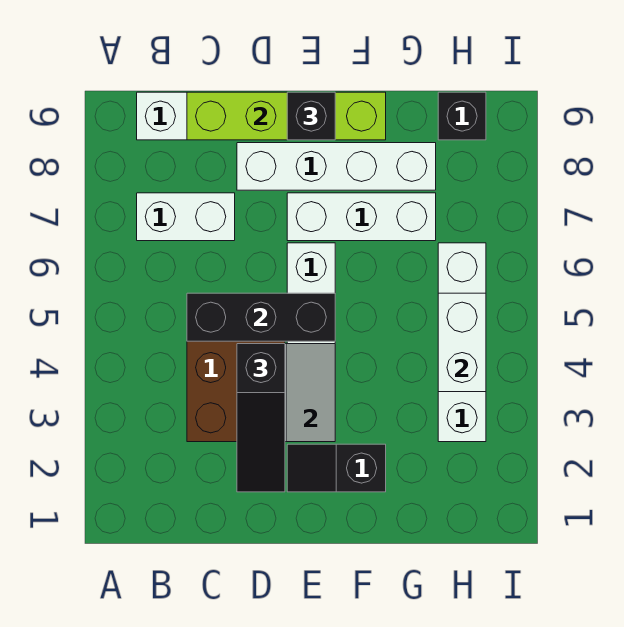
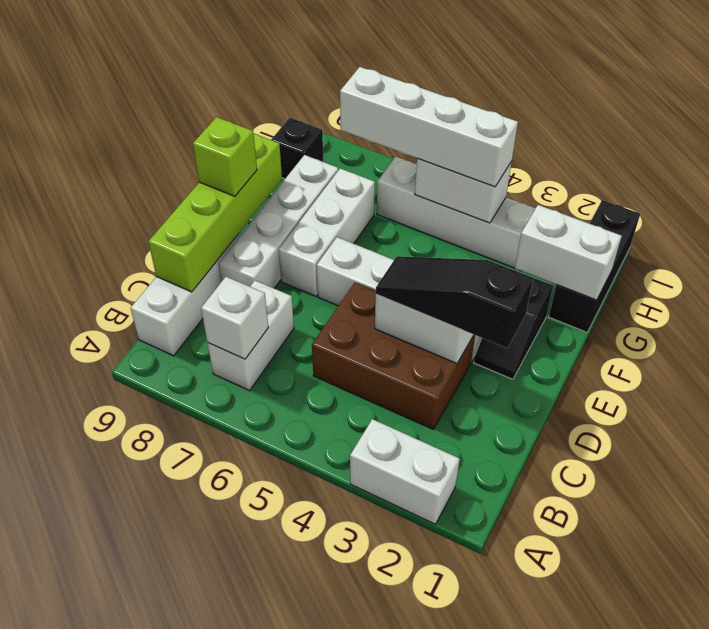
none -> white brick A2:A3 level 1
none -> white brick B7 level 2
black brick C5:E5 level 2 -> black brick G1:I1 level 1
black slope D2:D4 level 3 top 4 -> black slope D2:D4 level 3 top 2
black brick E9 level 3 -> lime brick E9 level 3
none -> white brick G1:G2 level 2
none -> white brick H4:H7 level 3

